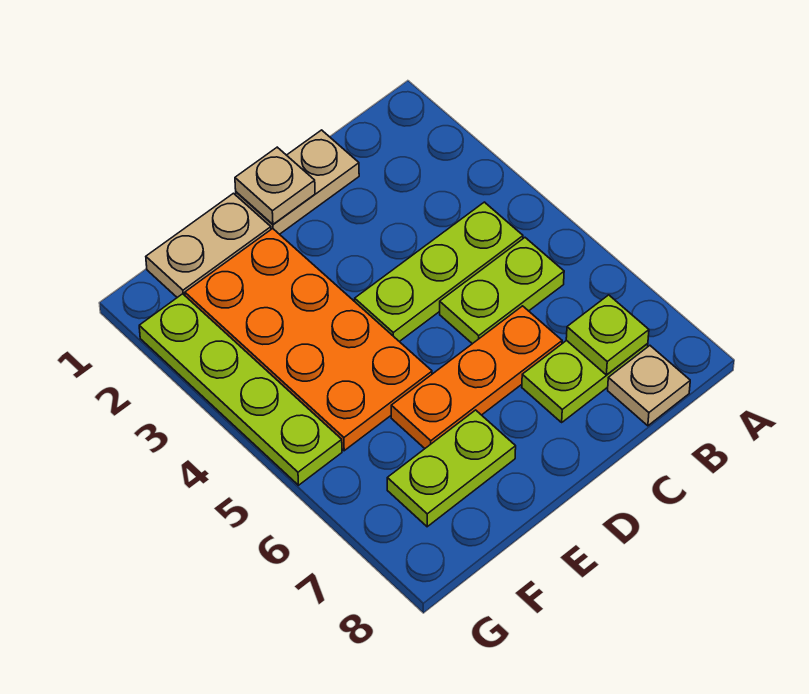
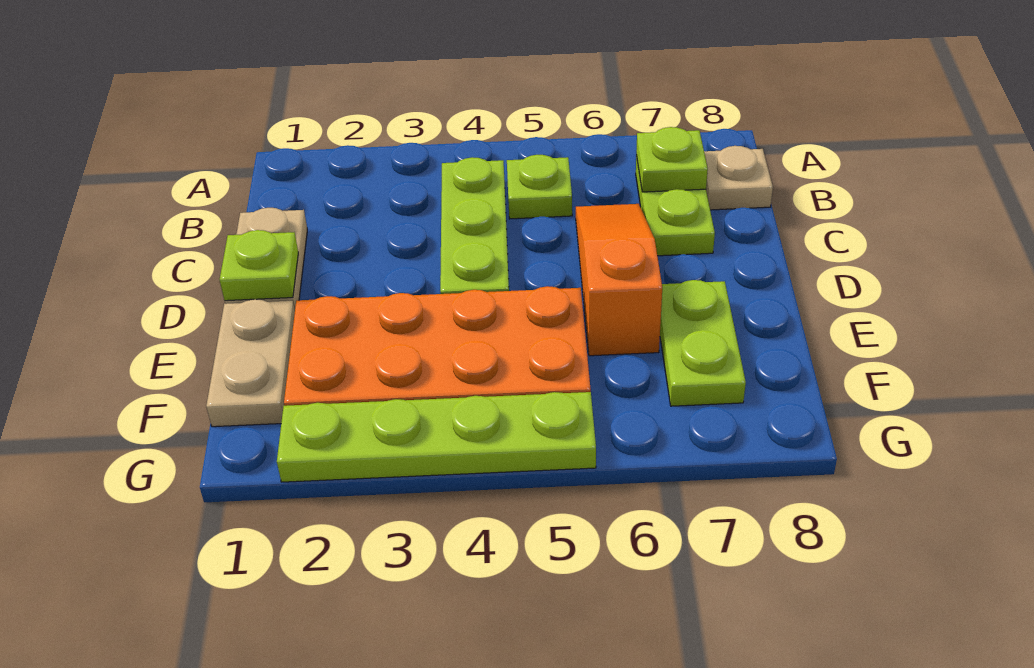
lime plate B5:C5 level 1 -> lime plate B5 level 1
orange plate C6:E6 level 1 -> orange slope C6:E6 level 1 top E
tan plate D1 level 2 -> lime plate D1 level 2

